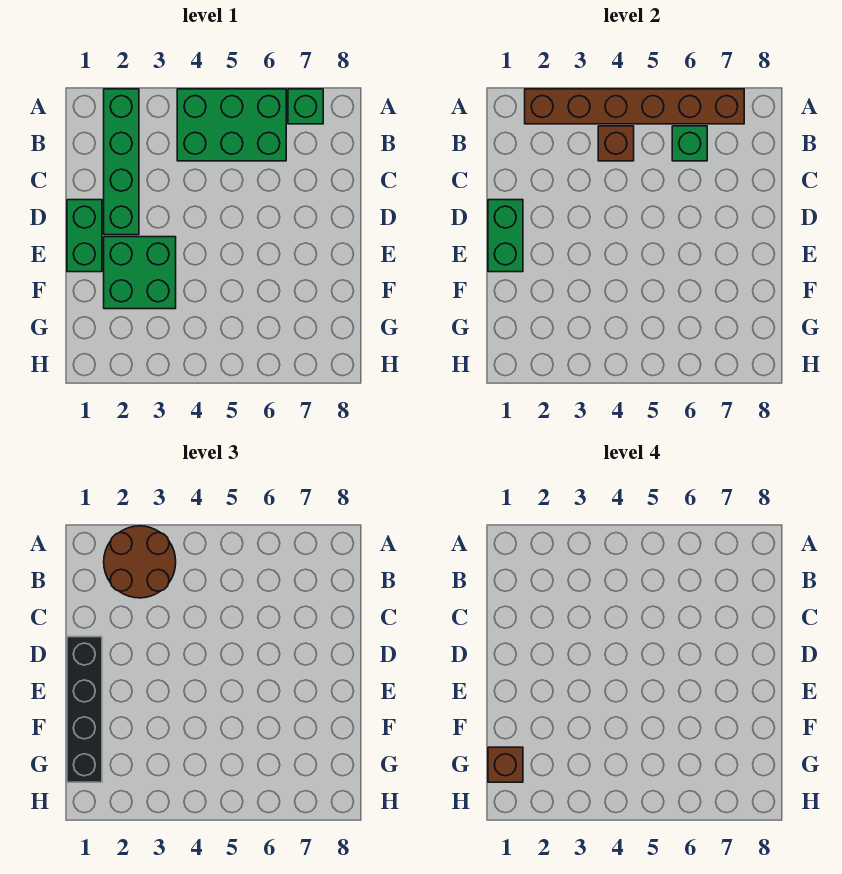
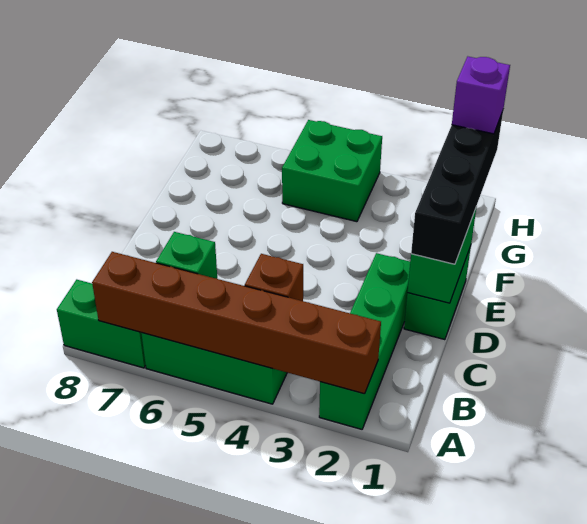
brown round brick A2:B3 level 3 -> none
green brick A7 level 1 -> green brick A7:A8 level 1
green brick E2:F3 level 1 -> green brick G4:H5 level 1
brown brick G1 level 4 -> purple brick G1 level 4

